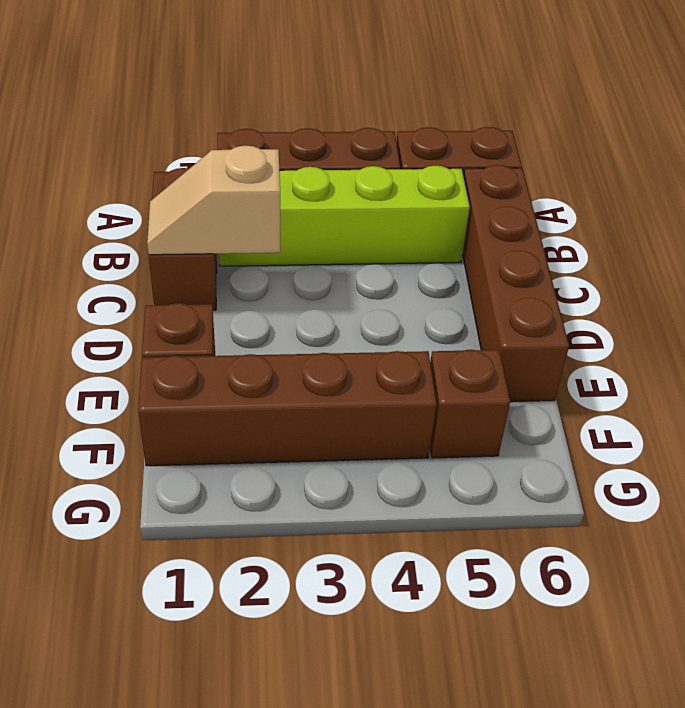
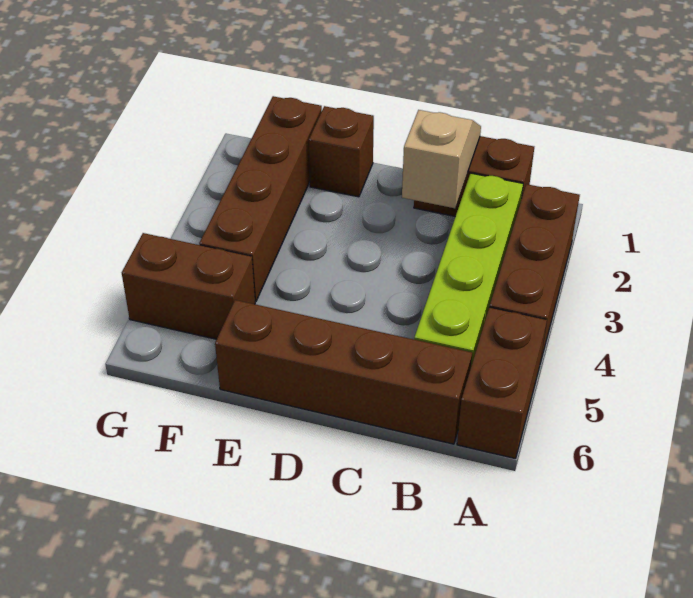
brown brick F5 level 1 -> brown brick F5:G5 level 1

